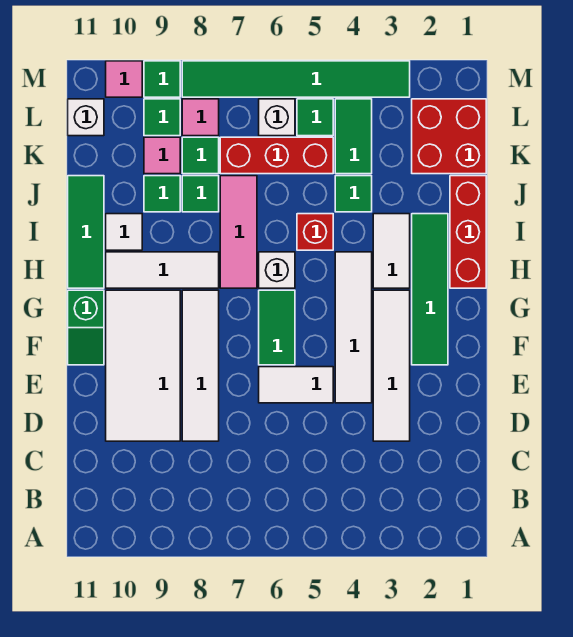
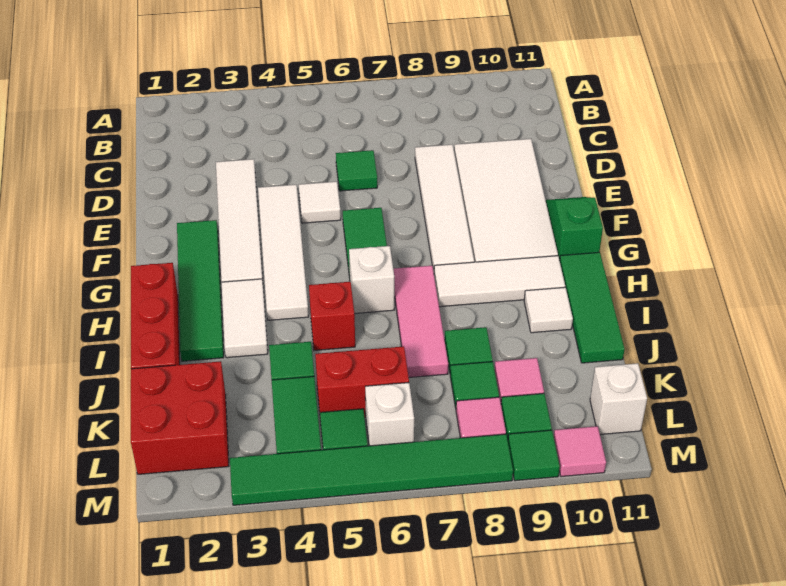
white tile E5:E6 level 1 -> white tile E5 level 1
green tile J9 level 1 -> green tile D6 level 1
red brick K5:K7 level 1 -> red brick K5:K6 level 1

